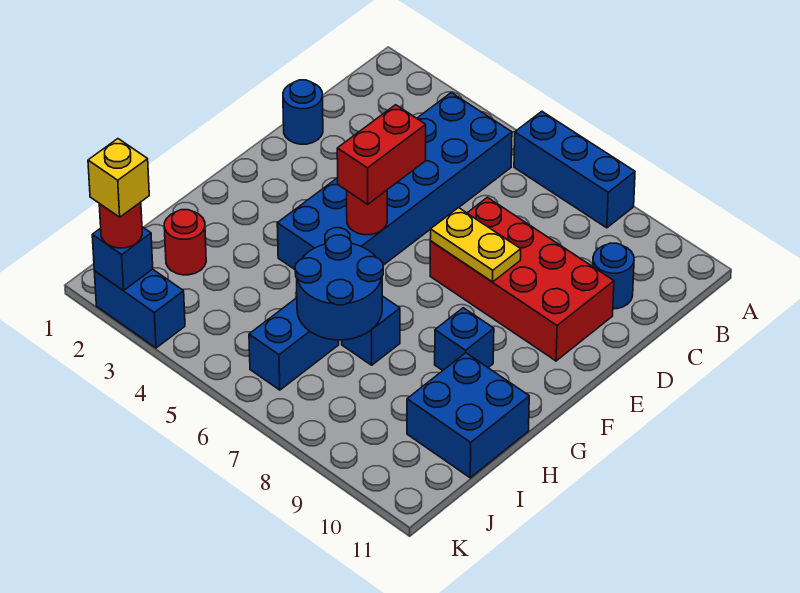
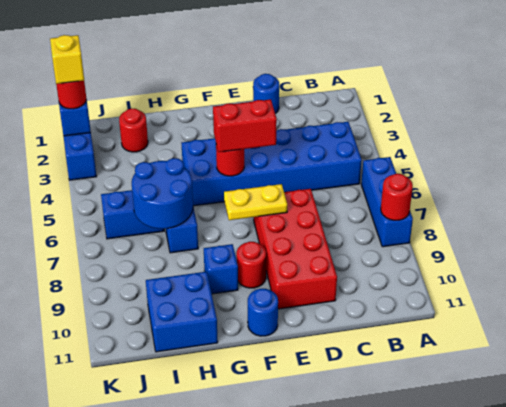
none -> red round brick A8 level 2
blue round brick C10 level 1 -> blue round brick F11 level 1
yellow plate E7:E8 level 2 -> yellow plate E7:F7 level 2
none -> red round brick F9 level 1

